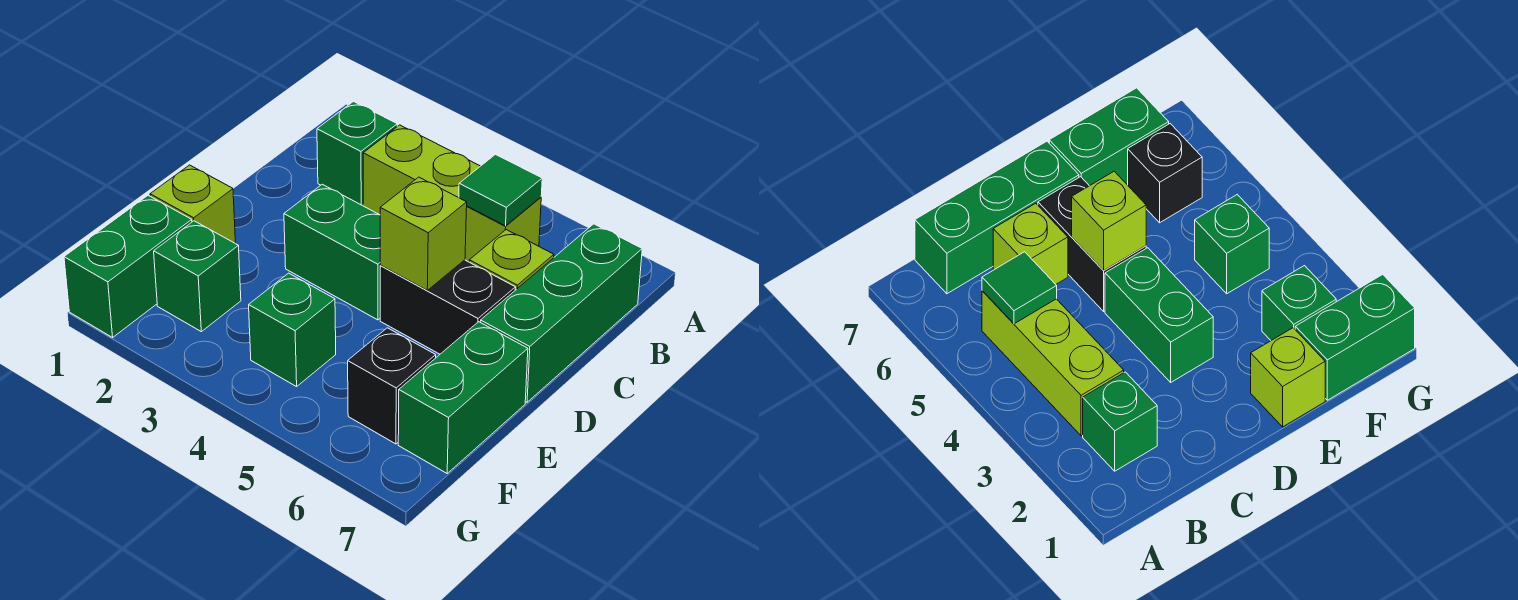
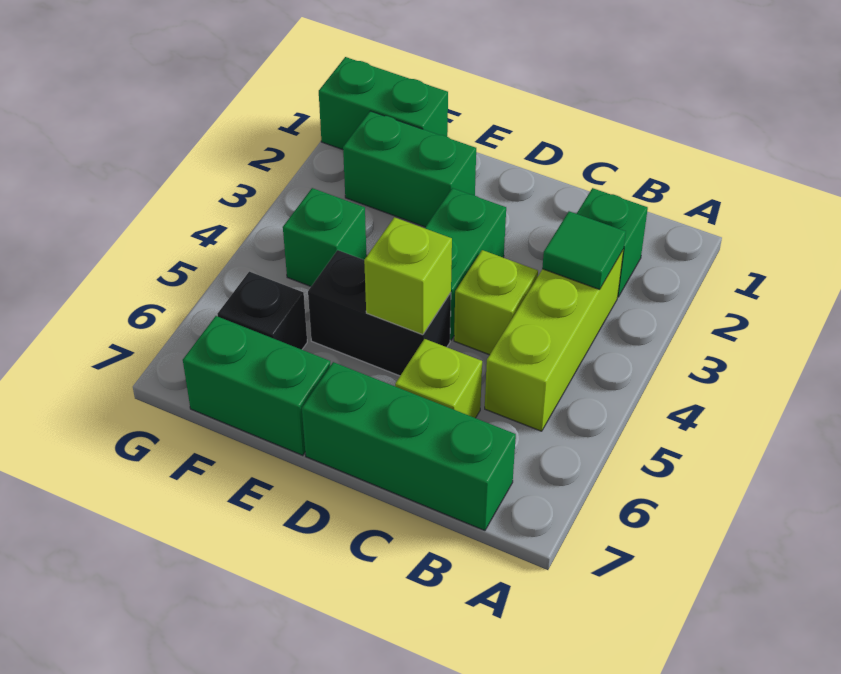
green tile B5 level 2 -> green tile B3 level 2
black brick D5:D6 level 1 -> black brick D5:E5 level 1
lime brick E1 level 1 -> lime brick C4 level 1
green brick F2 level 1 -> green brick E2:F2 level 1

